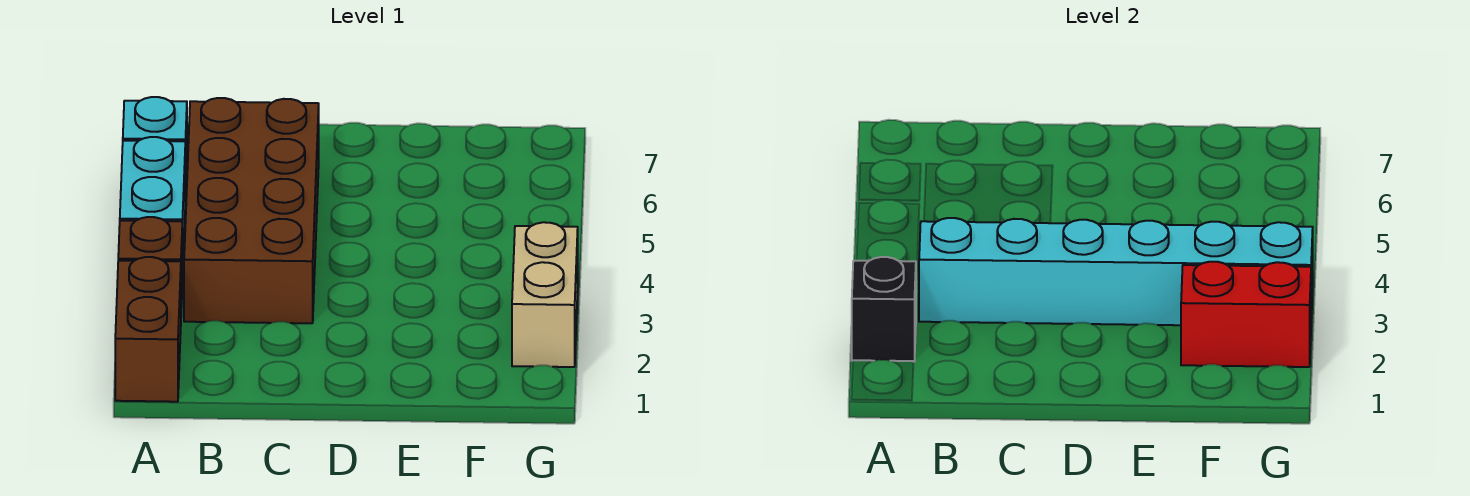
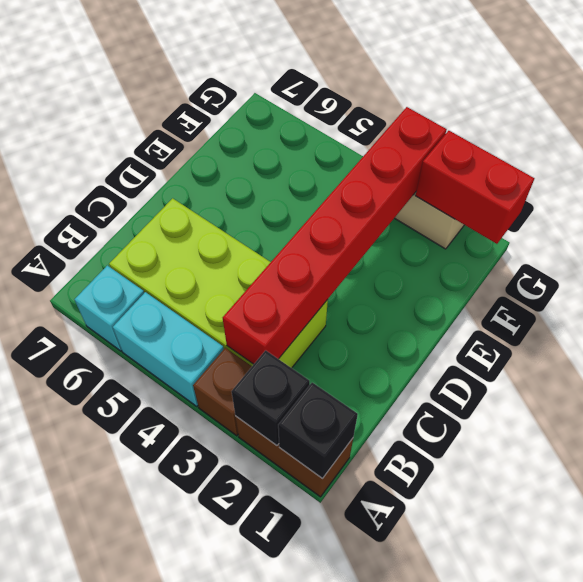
none -> black brick A1 level 2
brown brick B3:C6 level 1 -> lime brick B3:C6 level 1
cyan brick B3:G3 level 2 -> red brick B3:G3 level 2
red brick F2:G2 level 2 -> red brick G1:G2 level 2

